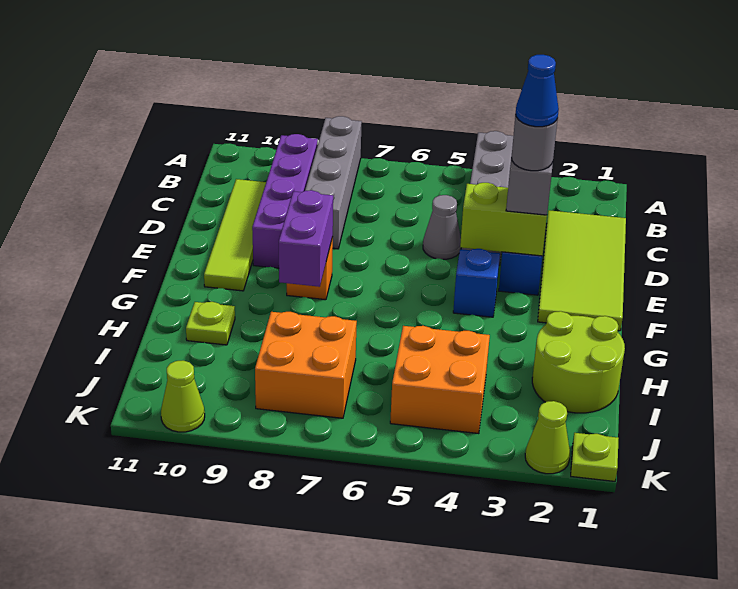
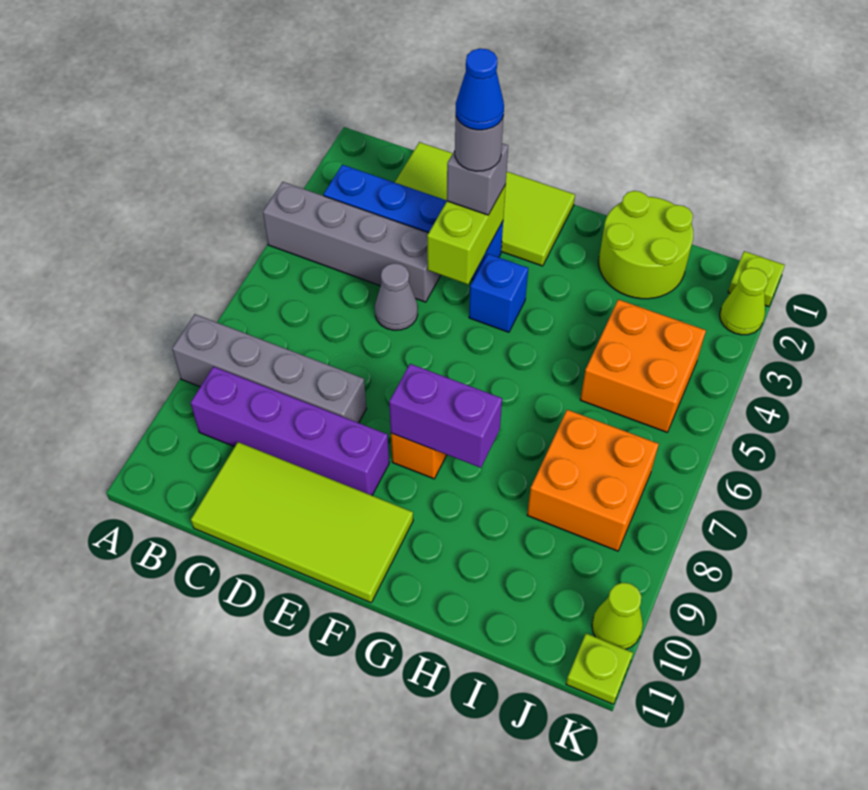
lime tile C10:F10 level 1 -> lime tile C10:F11 level 1
lime plate H10 level 1 -> lime plate K11 level 1

